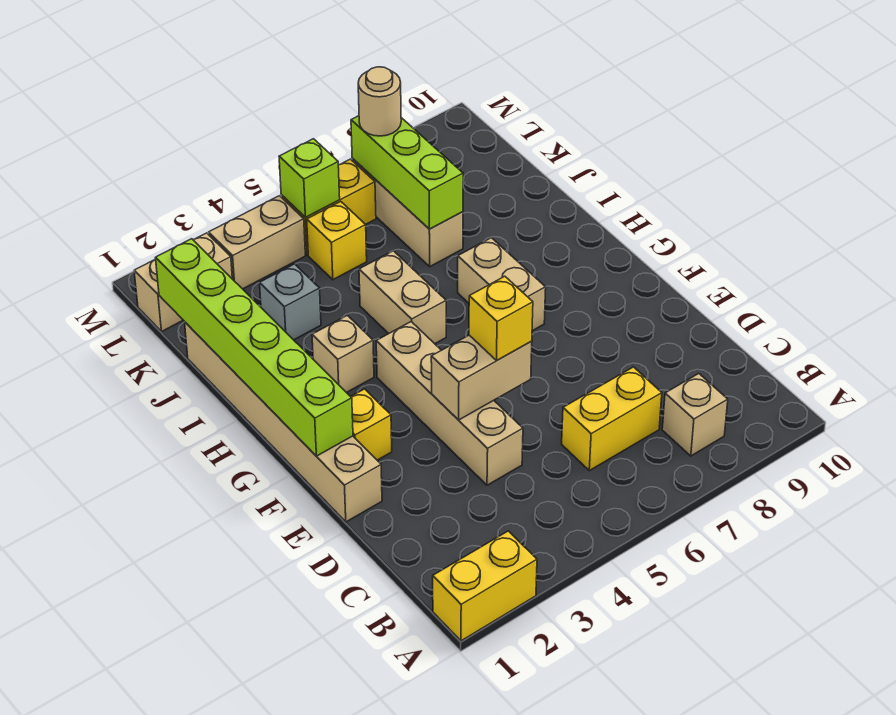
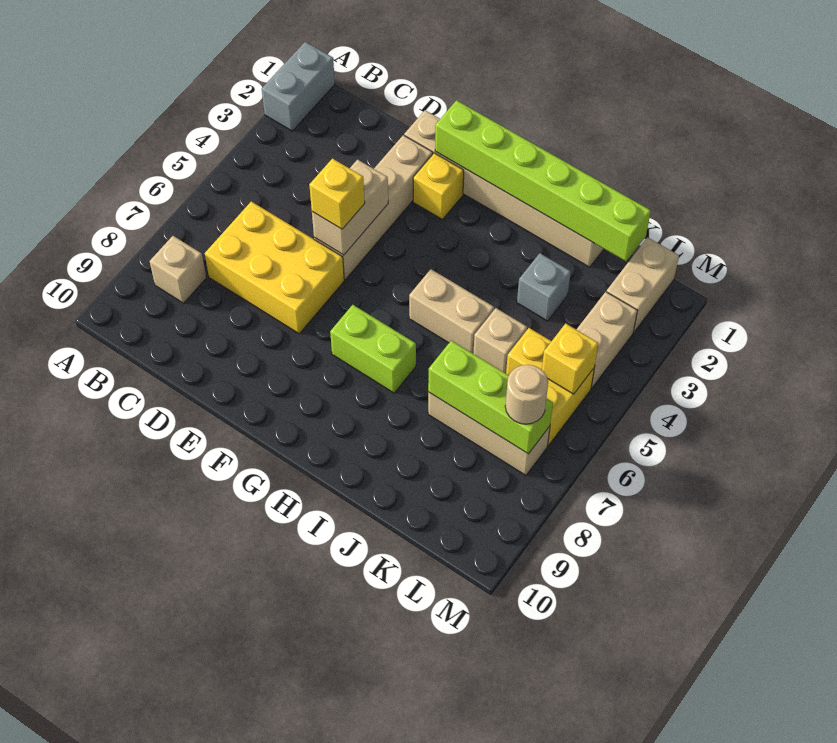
yellow brick A1:A2 level 1 -> grey brick A1:A2 level 1
yellow brick C6:C7 level 1 -> yellow brick C6:E7 level 1
tan brick D4:G4 level 1 -> tan brick E2:E5 level 1
tan brick G7:H7 level 1 -> lime brick G7:H7 level 1
tan brick H3 level 1 -> tan brick J5 level 1
lime brick L5 level 2 -> yellow brick L5 level 2

